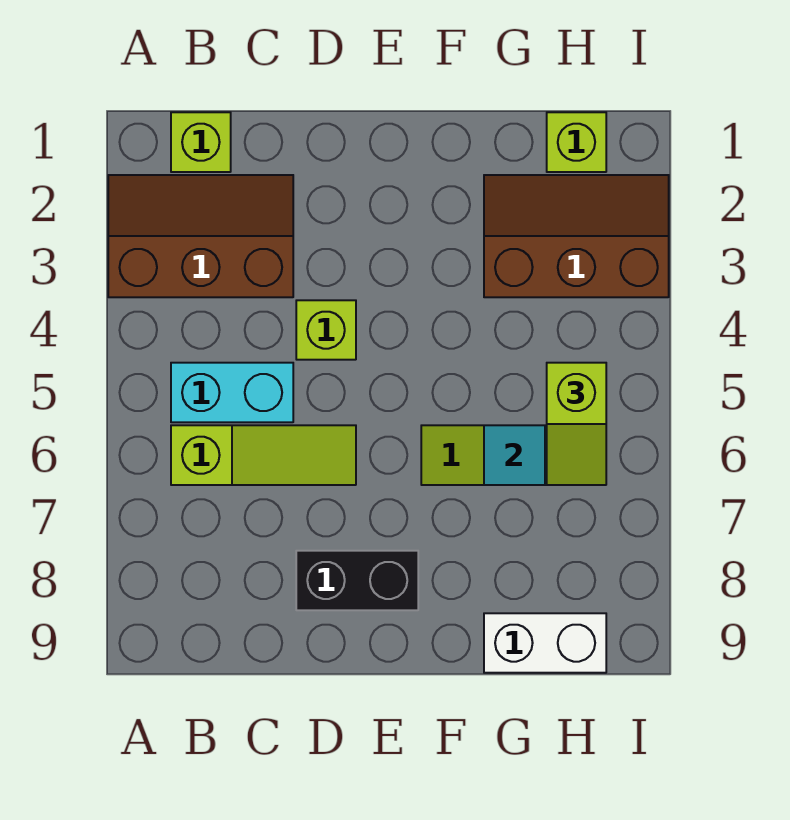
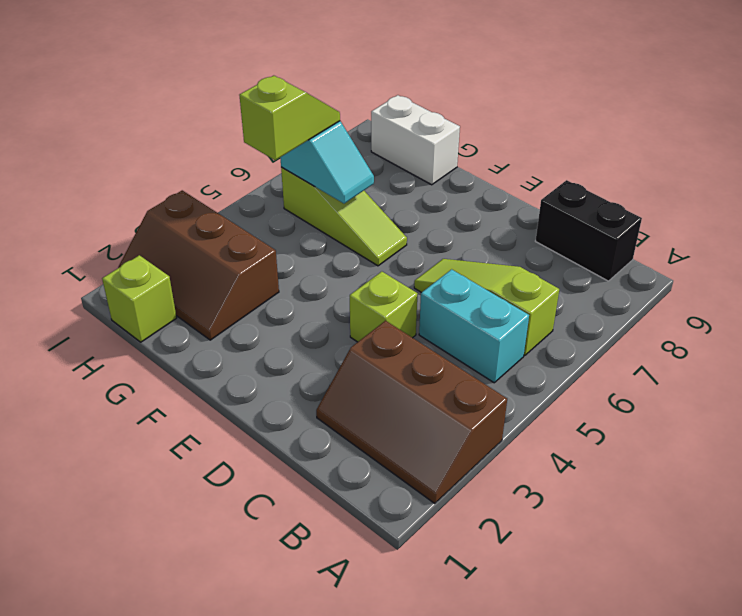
lime brick B1 level 1 -> none
black brick D8:E8 level 1 -> black brick B9:C9 level 1

